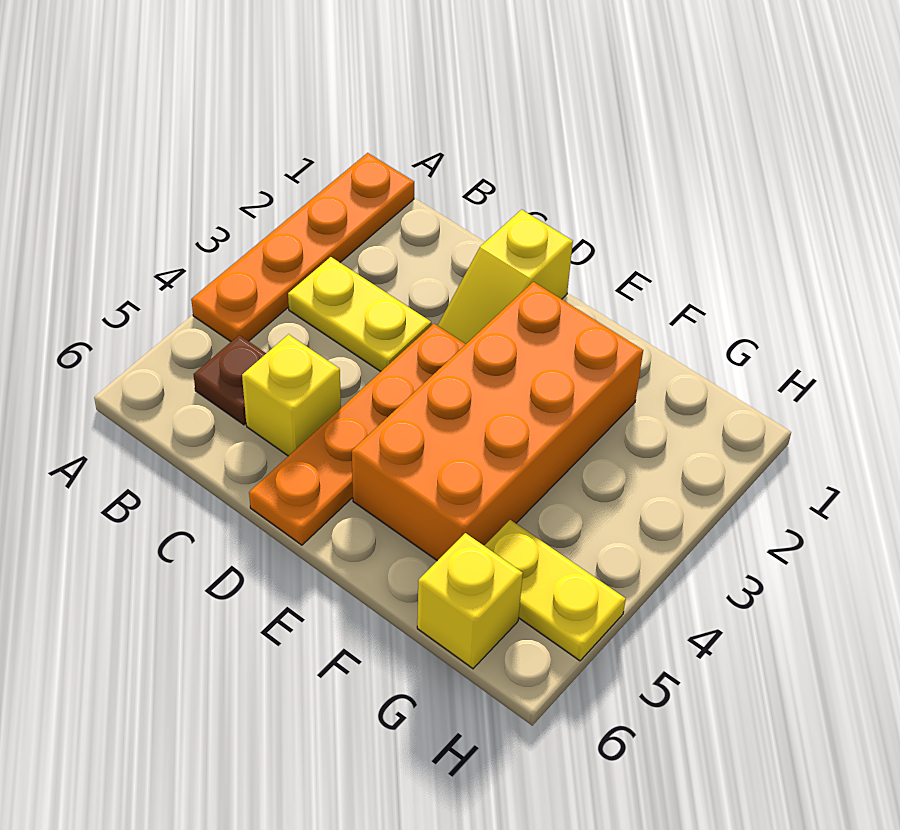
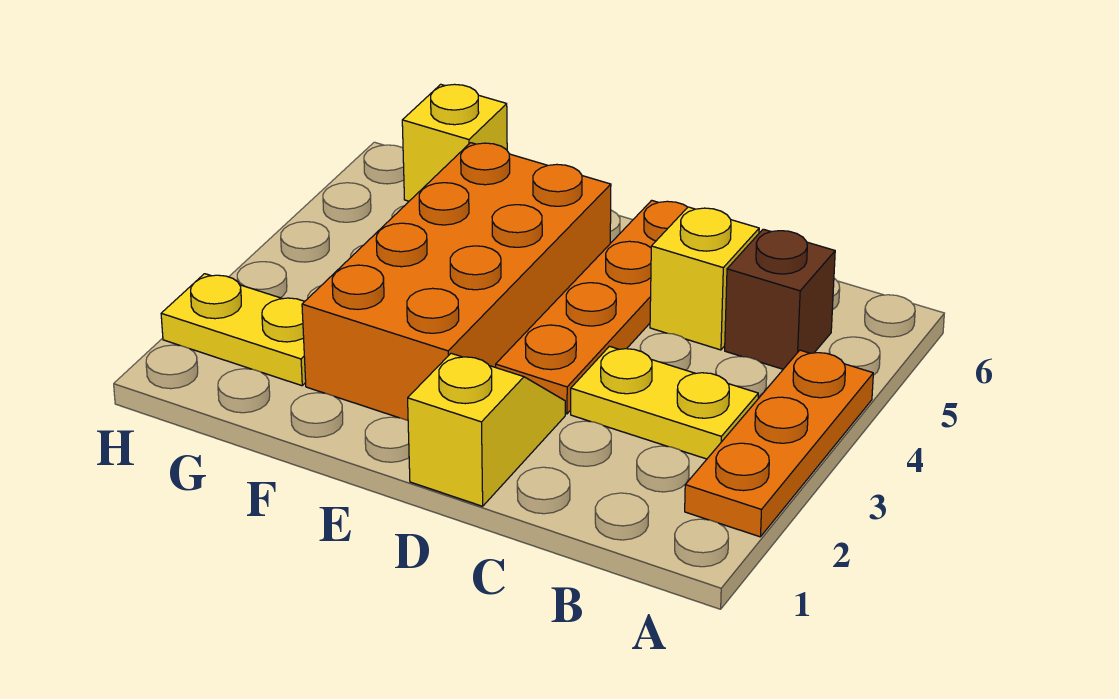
orange plate A1:A4 level 1 -> orange plate A2:A4 level 1
brown plate B5 level 1 -> brown brick B5 level 1
yellow plate G5:H5 level 1 -> yellow plate G2:H2 level 1

